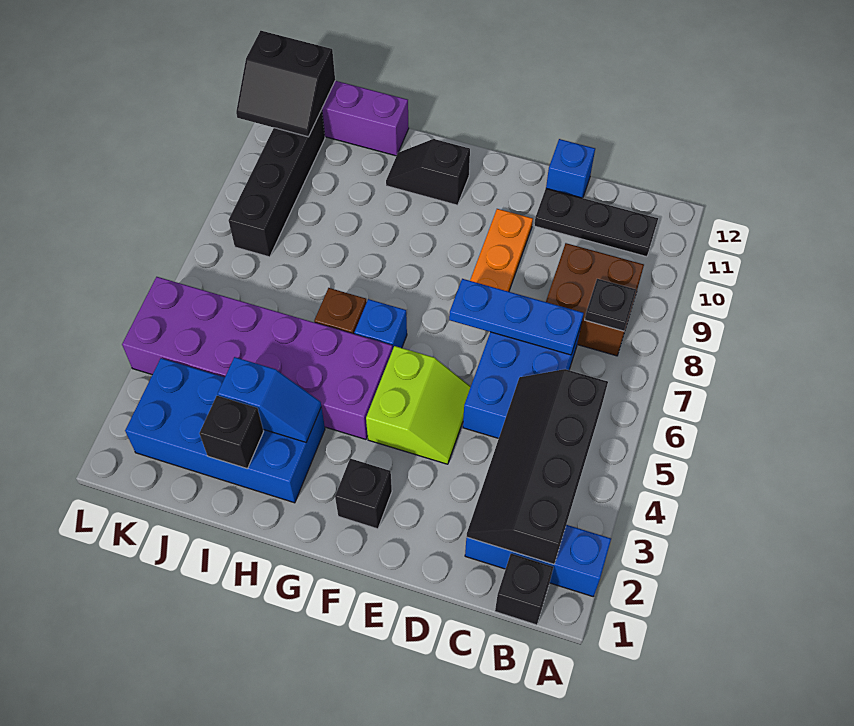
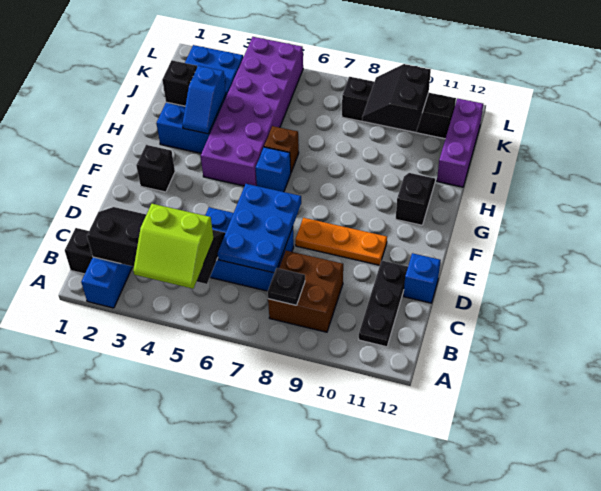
blue plate C7:E7 level 2 -> blue plate C6:E7 level 2
lime slope E4:F5 level 1 top F -> lime slope A4:B5 level 3 top B
black slope K11:L12 level 2 top 12 -> black slope J9:K10 level 2 top 10

